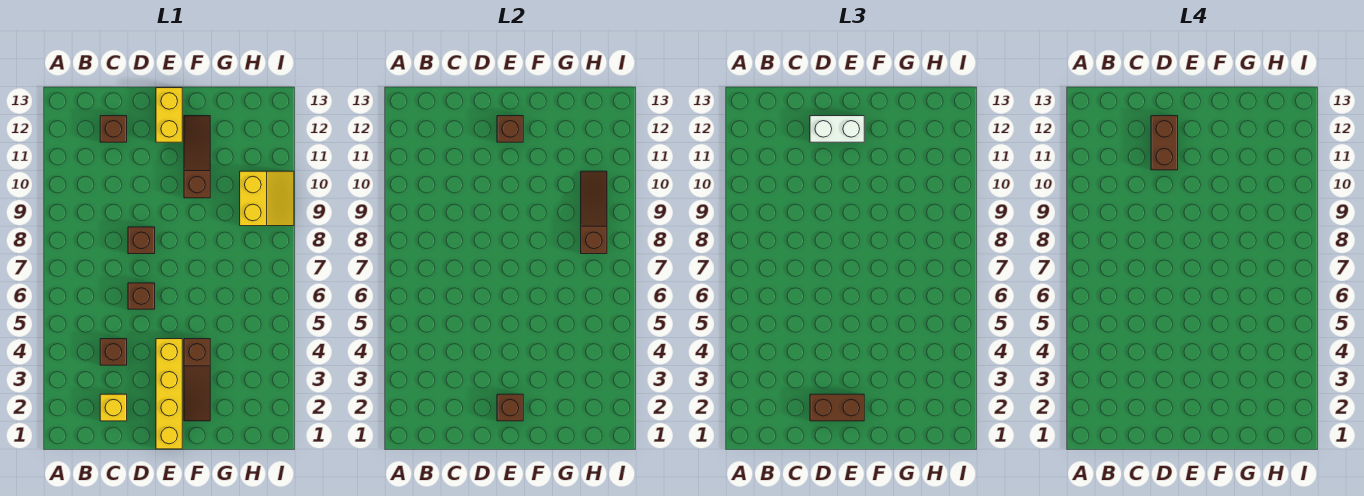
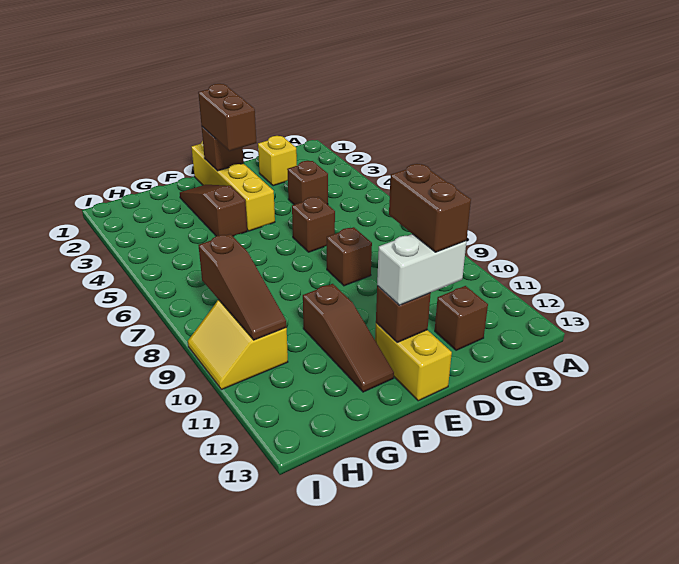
brown brick D2:E2 level 3 -> brown brick E2:E3 level 3

